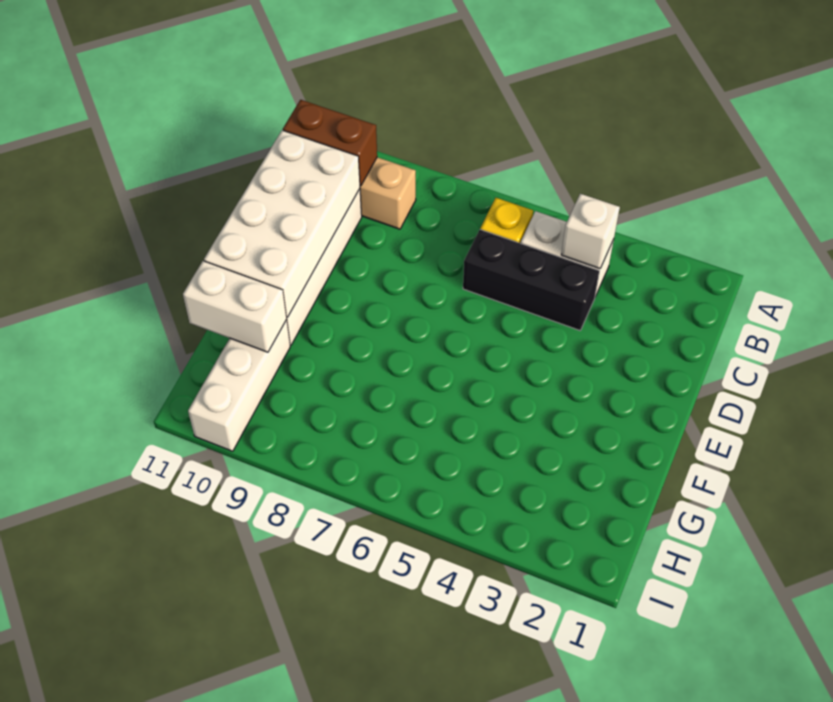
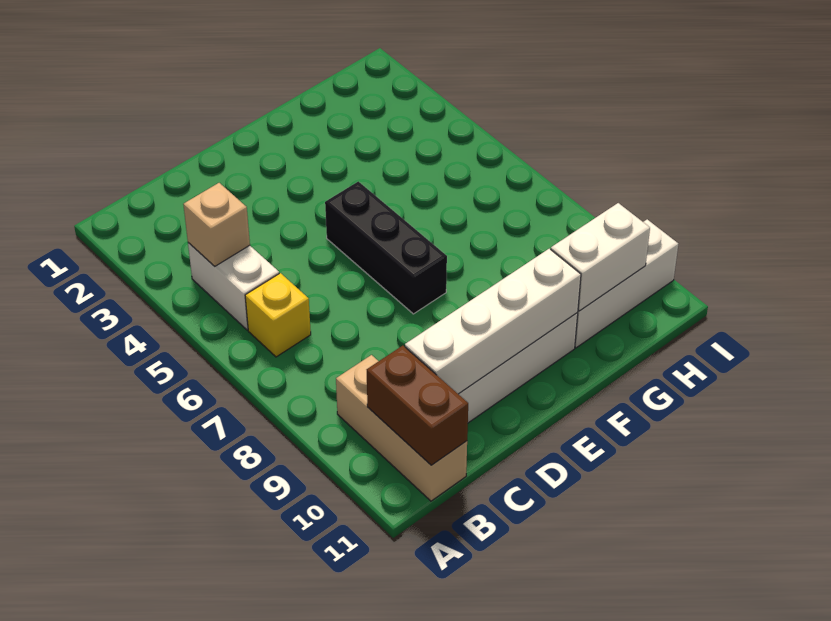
white brick B4 level 2 -> tan brick B4 level 2
black brick C4:C6 level 1 -> black brick E5:E7 level 1
white brick C10:F11 level 2 -> white brick C10:F10 level 2
white brick G10:G11 level 2 -> white brick G10:H10 level 2

